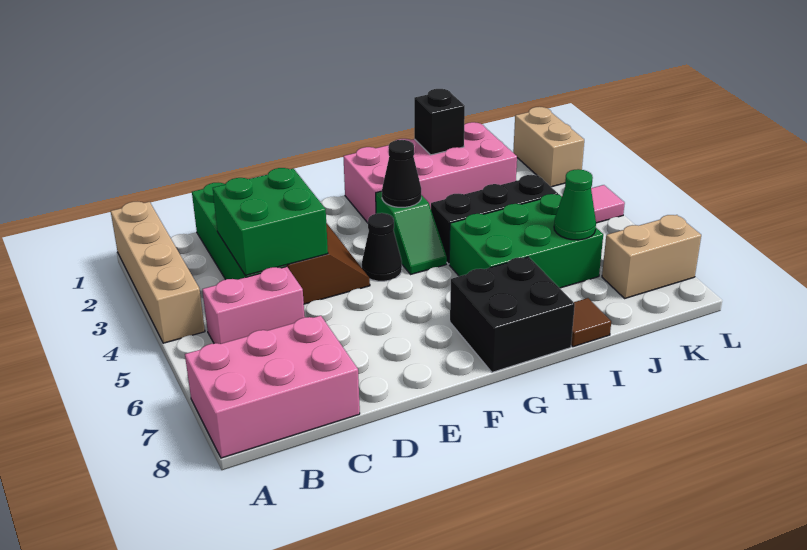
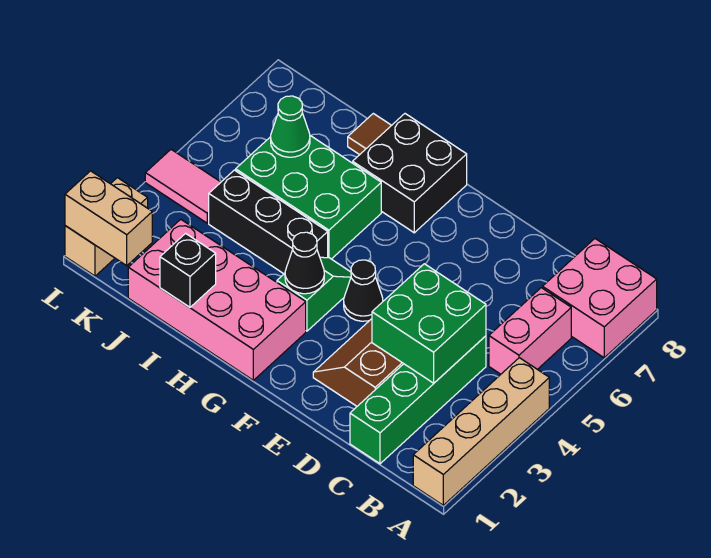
pink brick A7:C8 level 1 -> pink brick A7:B8 level 1
pink brick B5:C5 level 1 -> pink brick B5:B6 level 1
tan brick K7:L7 level 1 -> tan brick K1:L1 level 2

